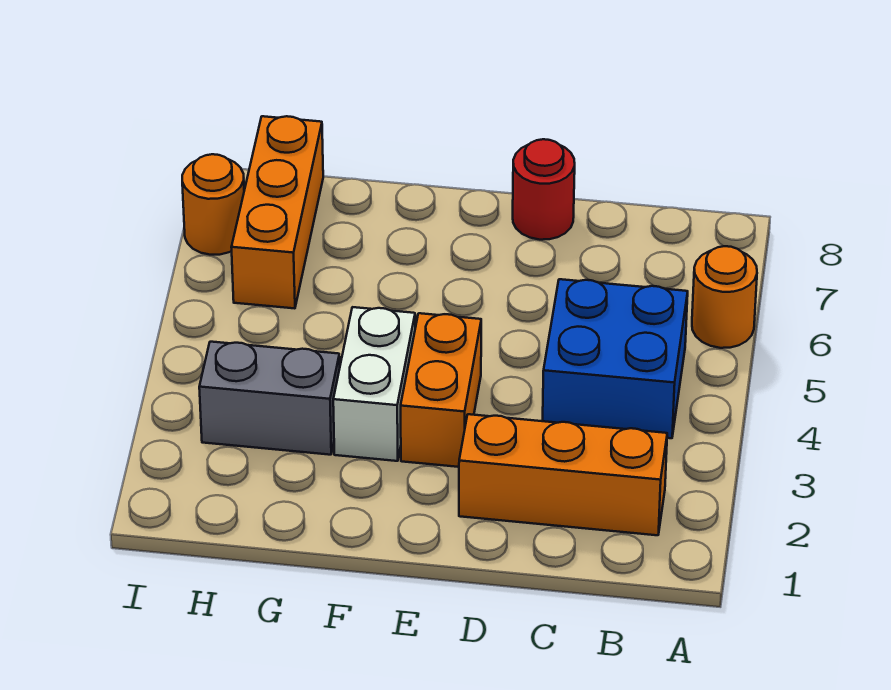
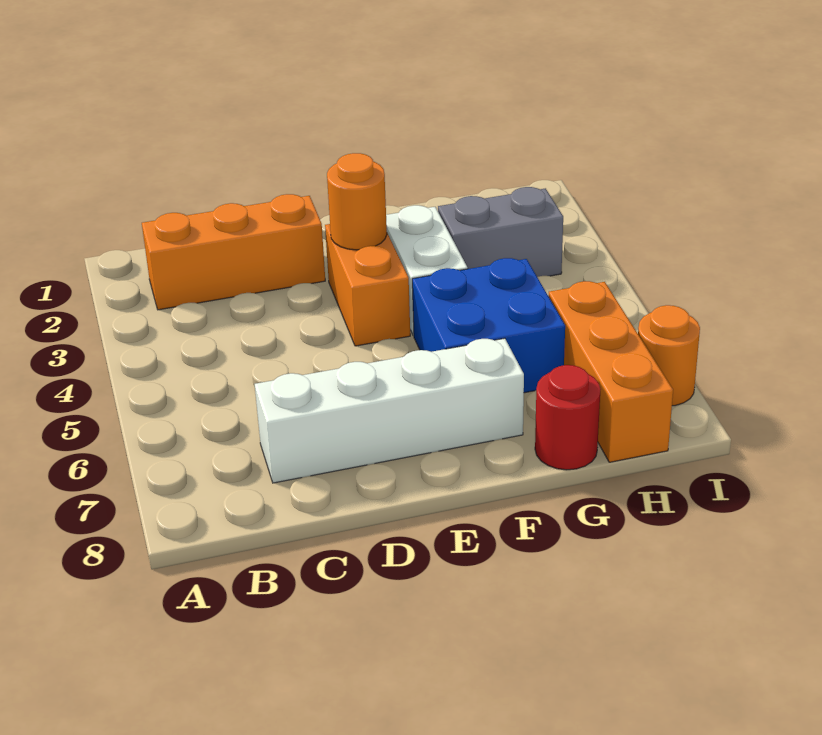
orange round brick A6 level 1 -> orange round brick E3 level 2
blue brick B4:C5 level 1 -> blue brick F5:G6 level 1
none -> white brick C7:F7 level 1
red round brick D8 level 1 -> red round brick G8 level 1

